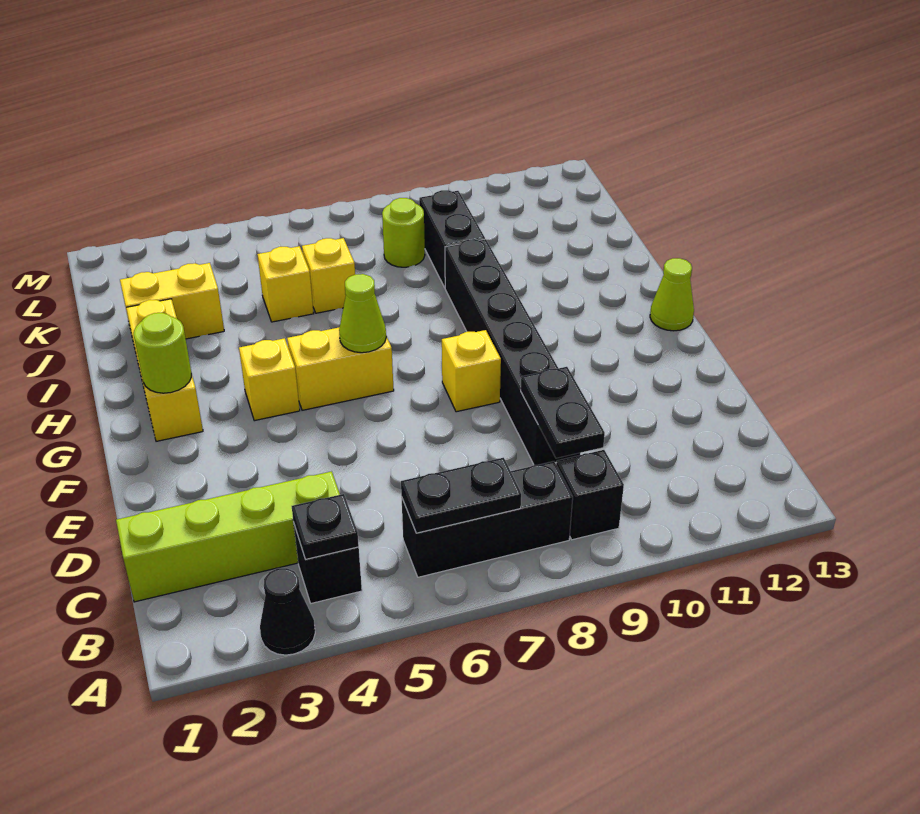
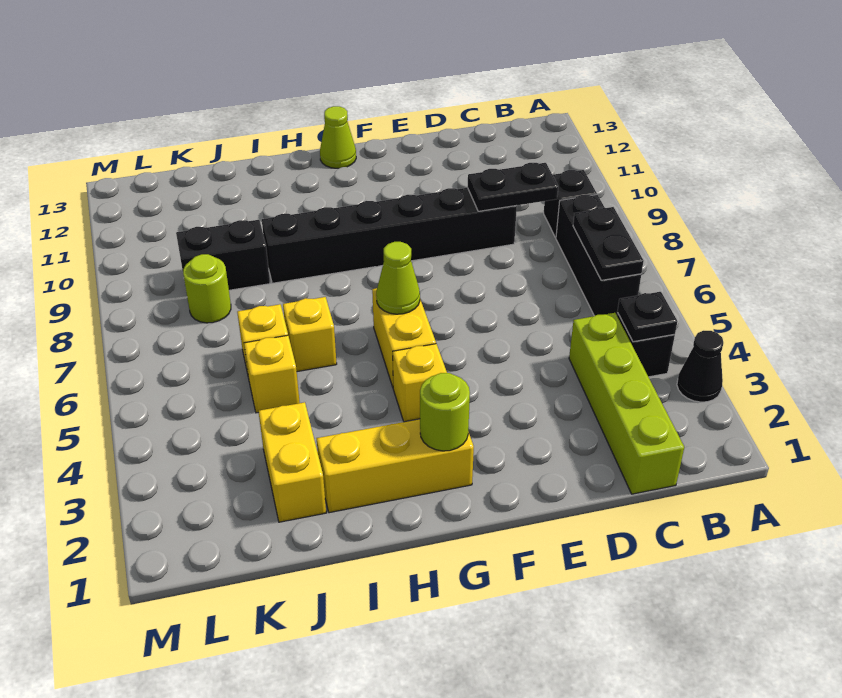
yellow brick F8 level 1 -> yellow brick I6 level 1

